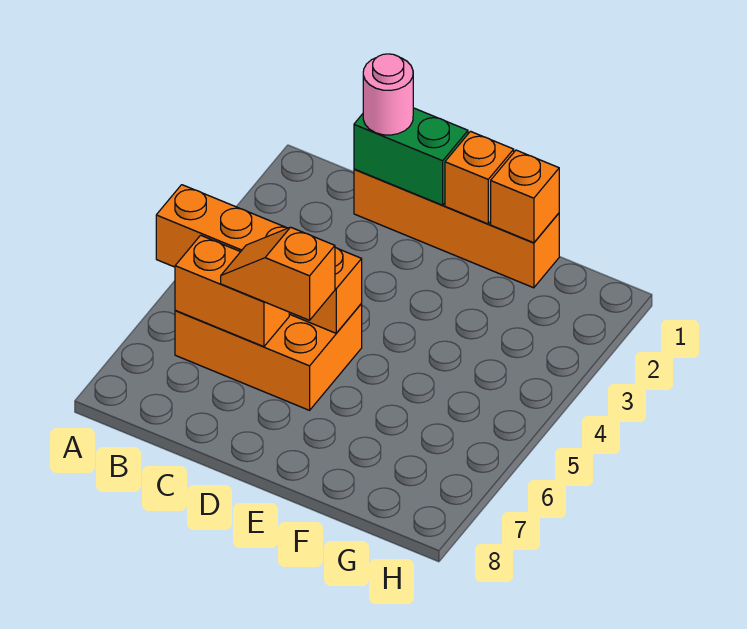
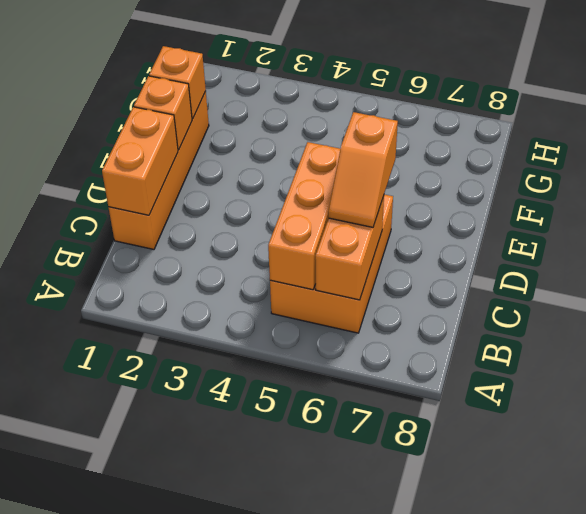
orange brick A5:D5 level 2 -> orange brick B5:D5 level 2
green brick C1:D1 level 2 -> orange brick C1:D1 level 2
pink round brick C1 level 3 -> none

